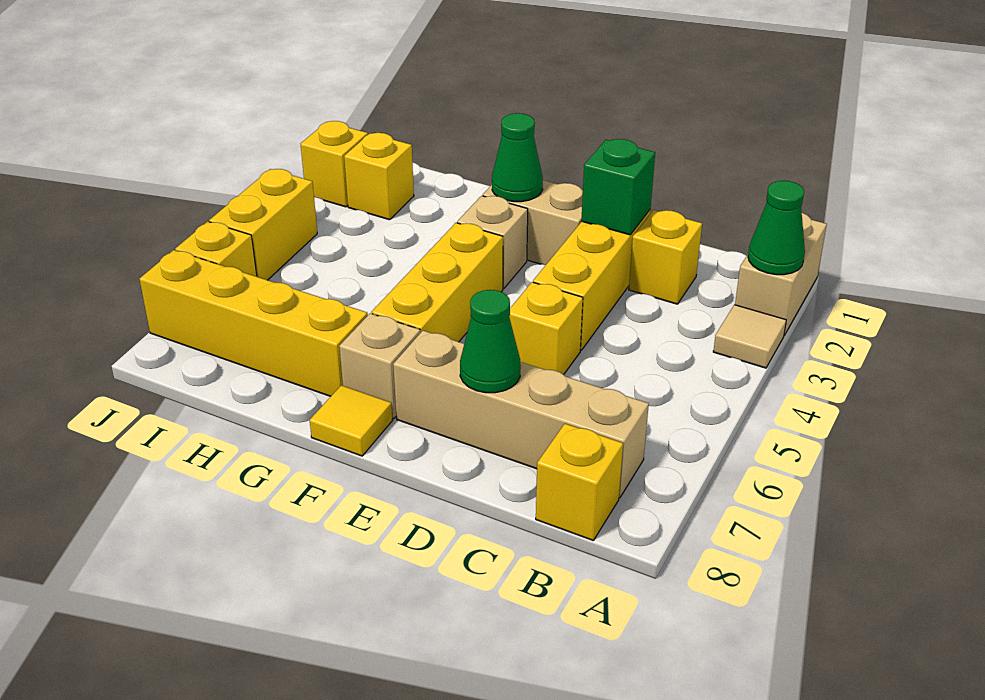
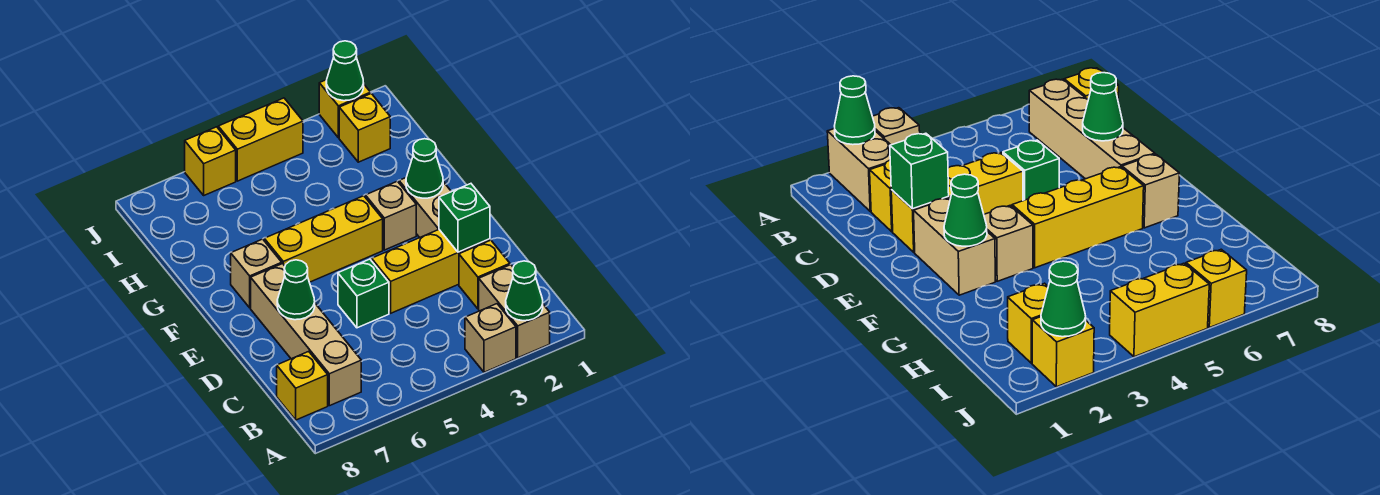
tan brick A1:A2 level 1 -> tan brick A2:B2 level 1
tan tile A3 level 1 -> tan brick A3 level 1
yellow brick D5 level 1 -> green brick D5 level 1
yellow tile F8 level 1 -> none
yellow brick G7:J7 level 1 -> none
none -> green cone J2 level 2

